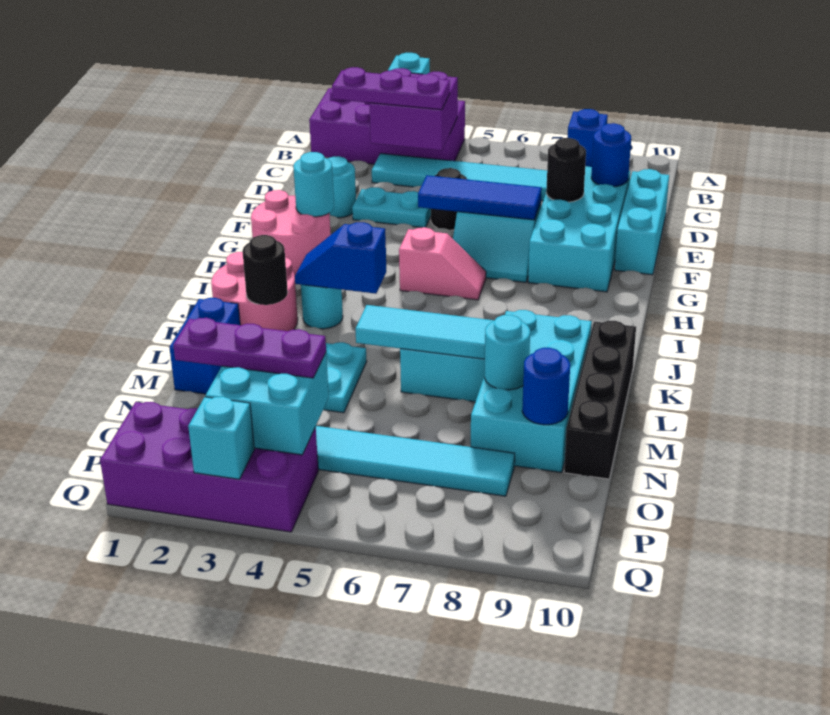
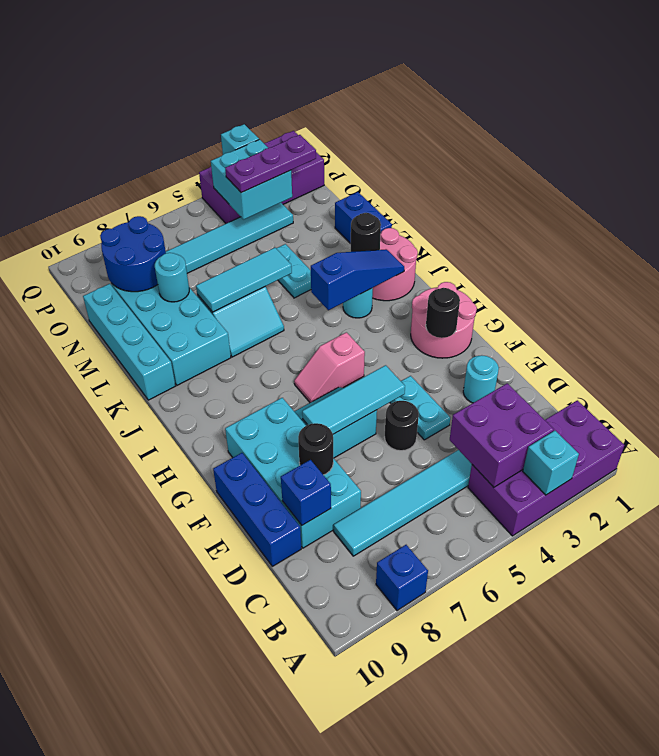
purple plate C2:C4 level 3 -> none
blue round brick D9 level 2 -> blue brick D9 level 2
cyan brick D10:F10 level 1 -> blue brick D10:F10 level 1
cyan plate E3:E4 level 1 -> cyan plate E4:F4 level 1
blue tile F5:F7 level 2 -> cyan tile F5:F7 level 2
cyan round brick G2 level 2 -> black round brick G2 level 2
blue slope J3:J4 level 2 top 4 -> blue slope J2:J4 level 2 top 4
black brick K10:N10 level 1 -> cyan brick K10:N10 level 1
blue round brick N9 level 2 -> blue round brick N8:O9 level 2

